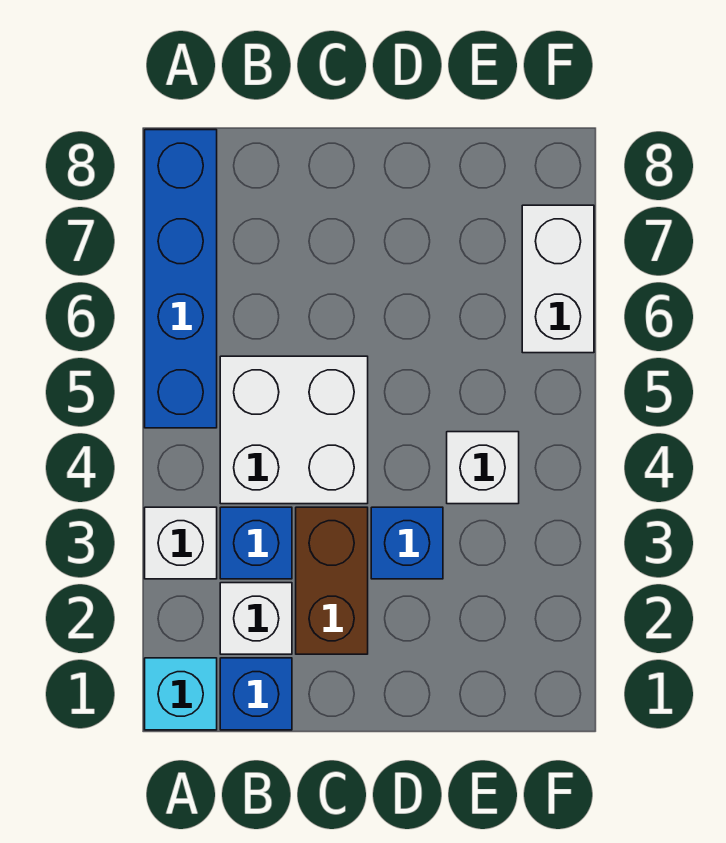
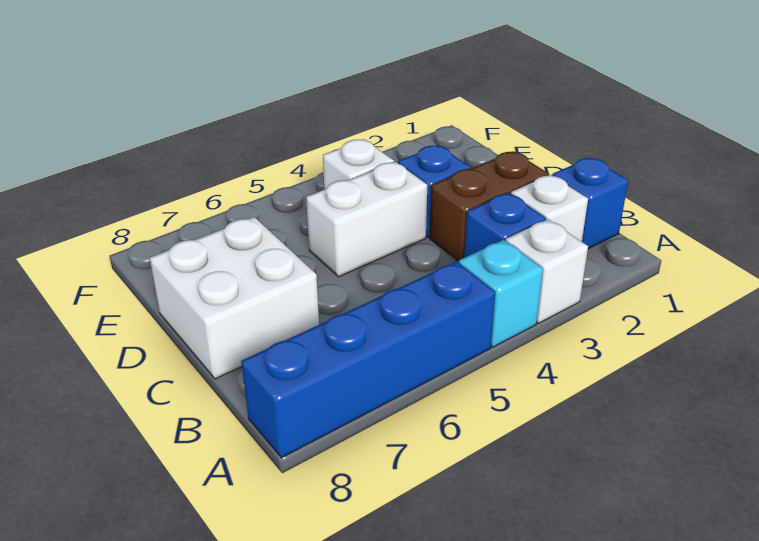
cyan brick A1 level 1 -> cyan brick A4 level 1
white brick B4:C5 level 1 -> white brick C7:D8 level 1
white brick F6:F7 level 1 -> white brick D4:D5 level 1

